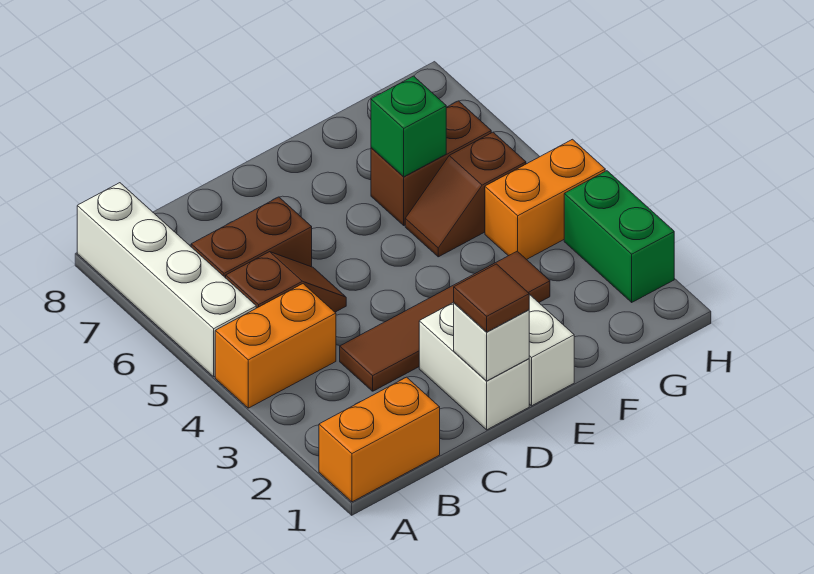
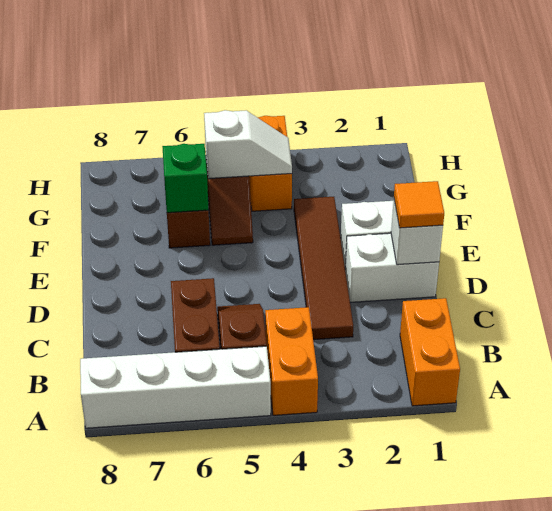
brown tile D1 level 3 -> orange tile D1 level 3
none -> white slope G4:G5 level 2 top 5
green brick H2:H3 level 1 -> none

